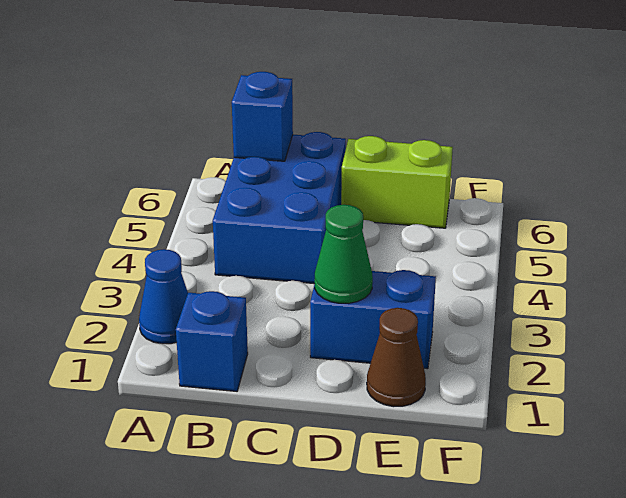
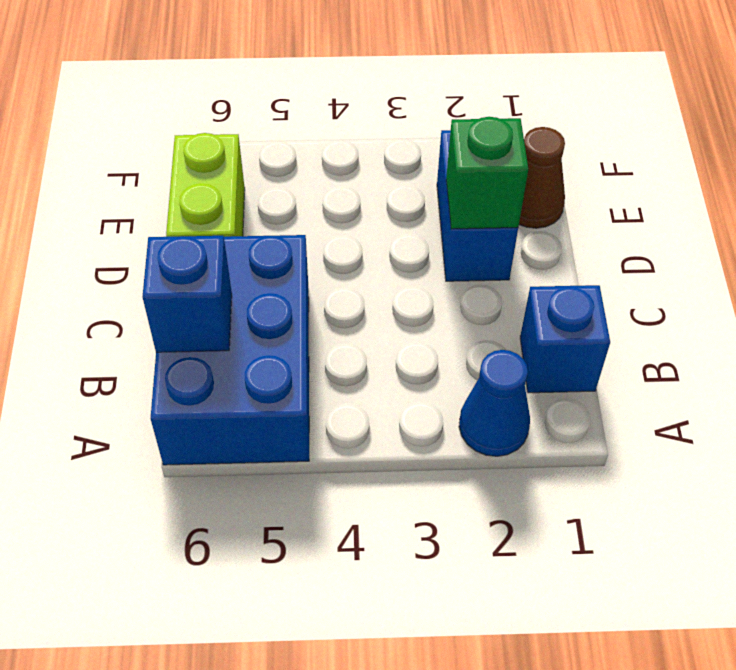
blue brick B4:C6 level 1 -> blue brick A5:C6 level 1
green cone D2 level 2 -> green brick D2 level 2

